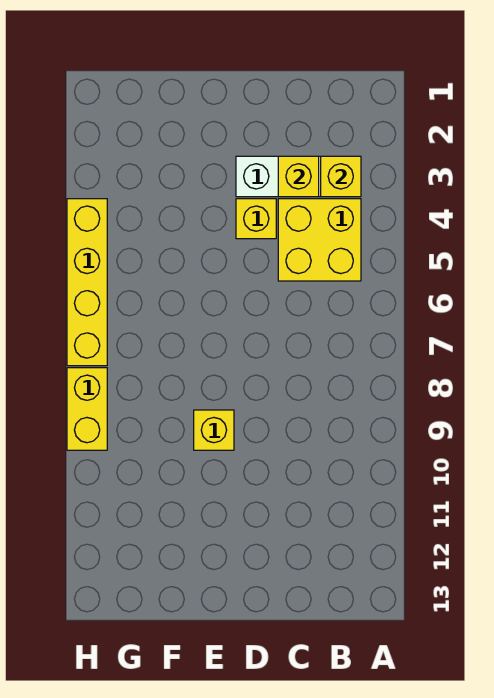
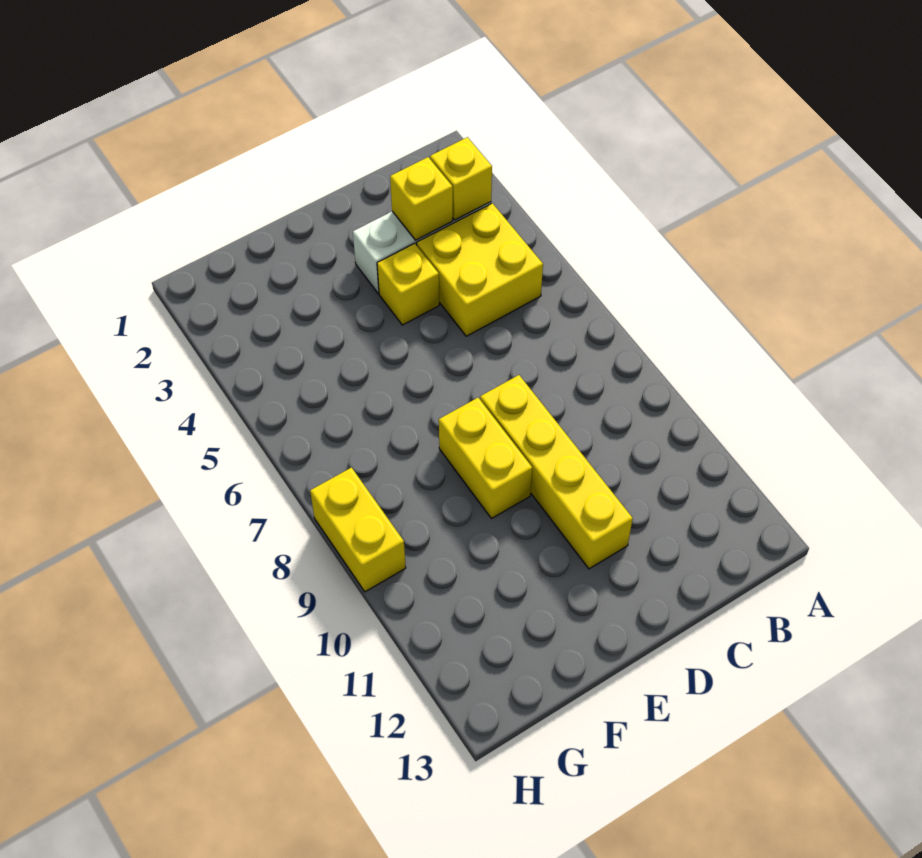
yellow brick E9 level 1 -> yellow brick E8:E9 level 1
yellow brick H4:H7 level 1 -> yellow brick D8:D11 level 1

